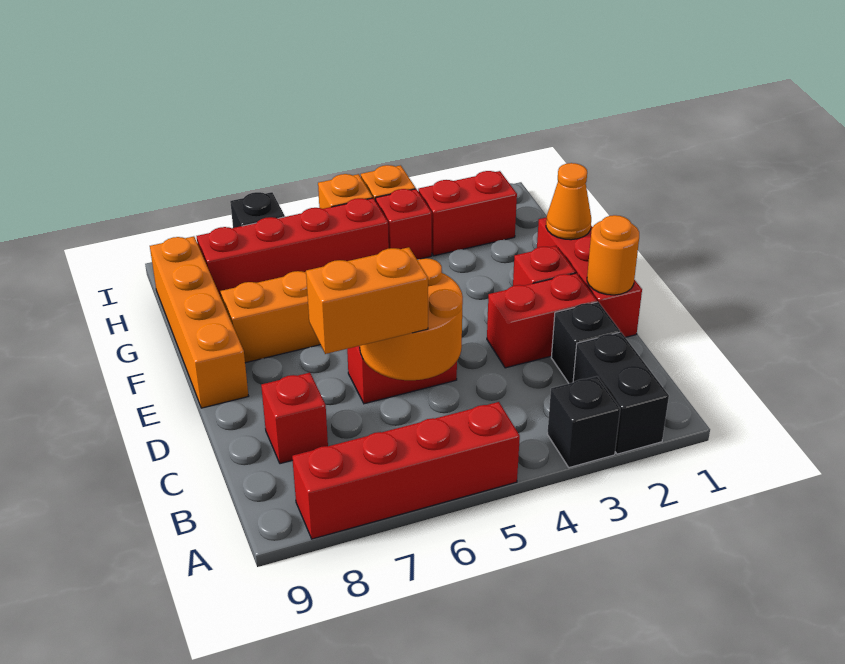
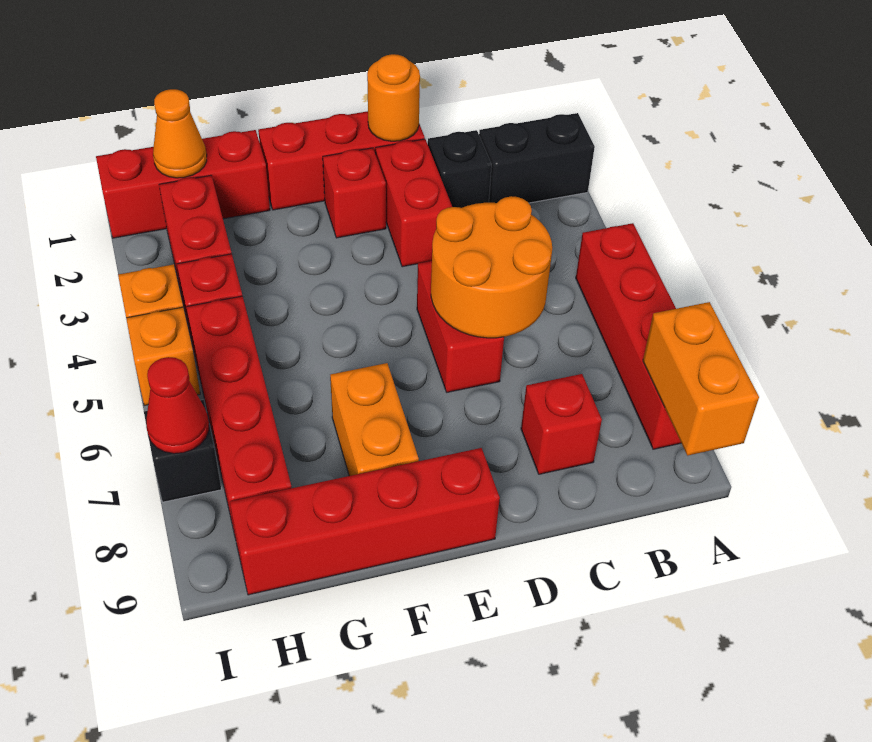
black brick A3 level 1 -> none
orange brick C6:C7 level 3 -> orange brick A8:A9 level 2
orange brick E9:H9 level 1 -> red brick E9:H9 level 1
orange cone F1 level 2 -> orange cone H1 level 2
none -> red brick G1:I1 level 1
none -> red cone I7 level 2

